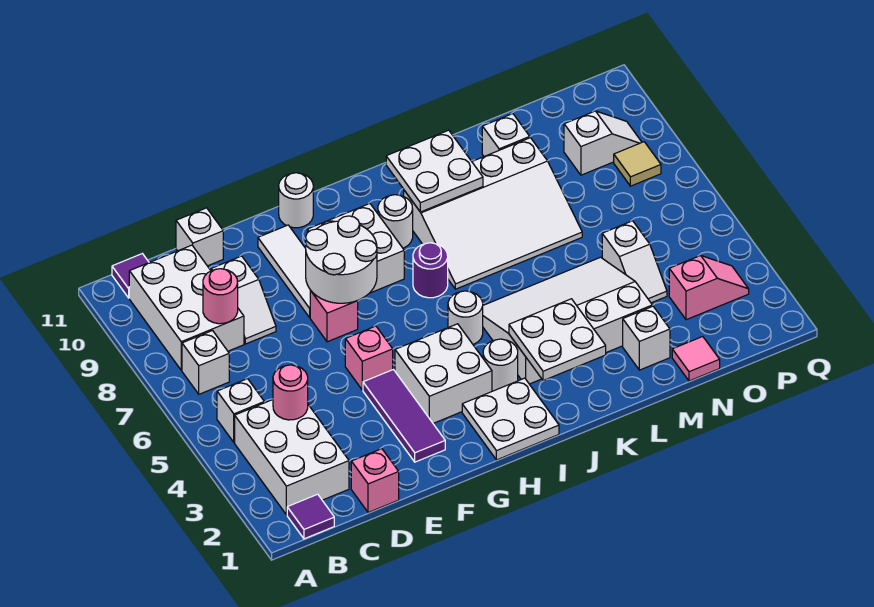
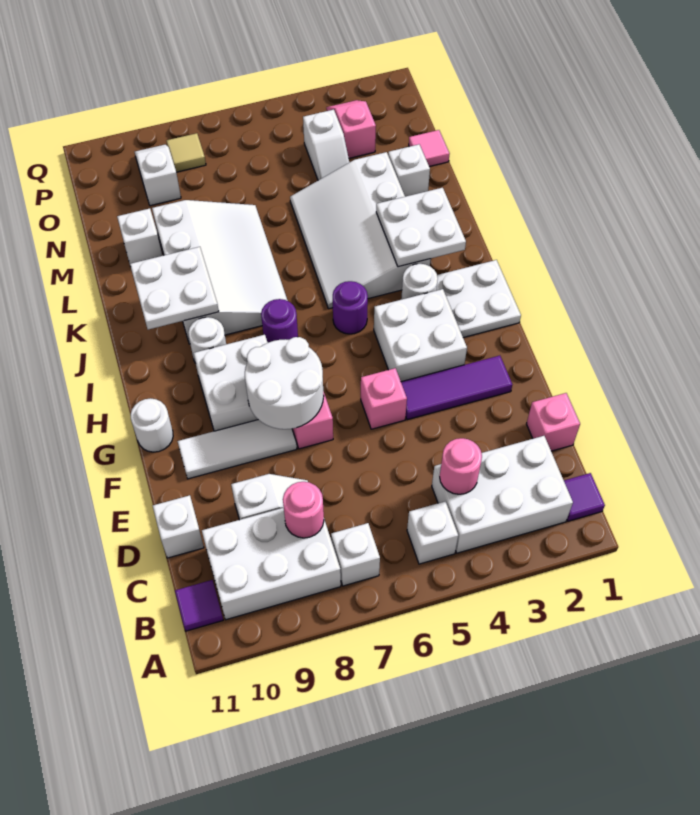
white round brick I5 level 1 -> purple round brick I5 level 1
white slope N4:N5 level 1 top 5 -> white slope N4:O4 level 1 top O

